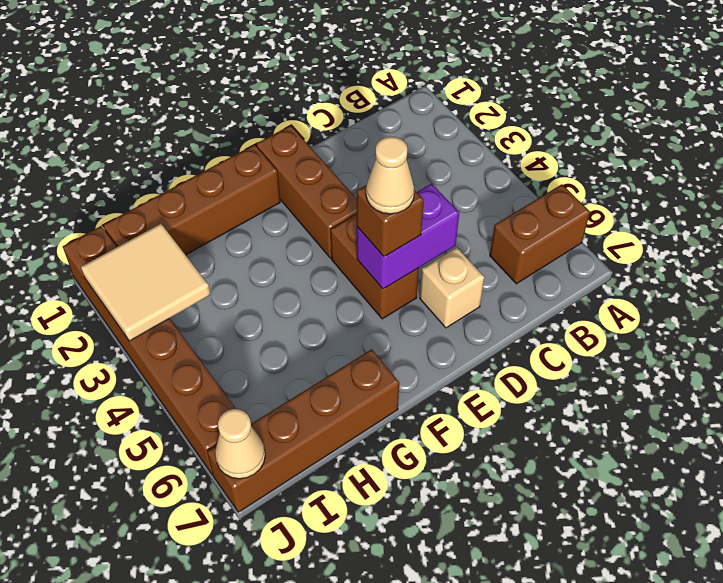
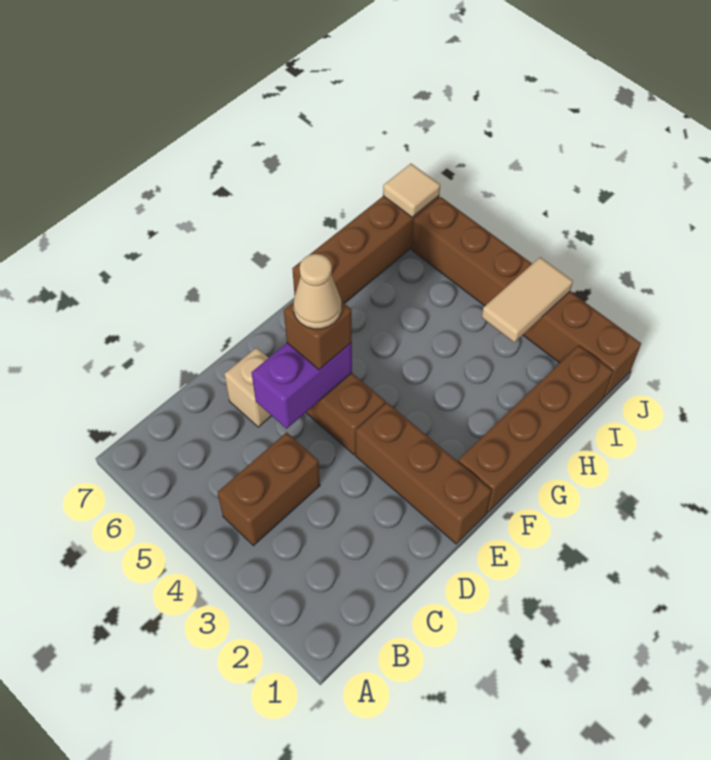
brown brick A6:B6 level 1 -> brown brick B4:C4 level 1
tan tile I2:J3 level 2 -> tan tile I3:J3 level 2
tan cone J7 level 2 -> tan tile J7 level 2

